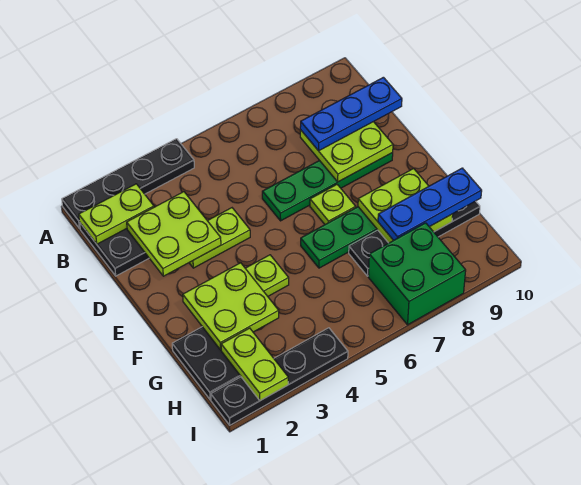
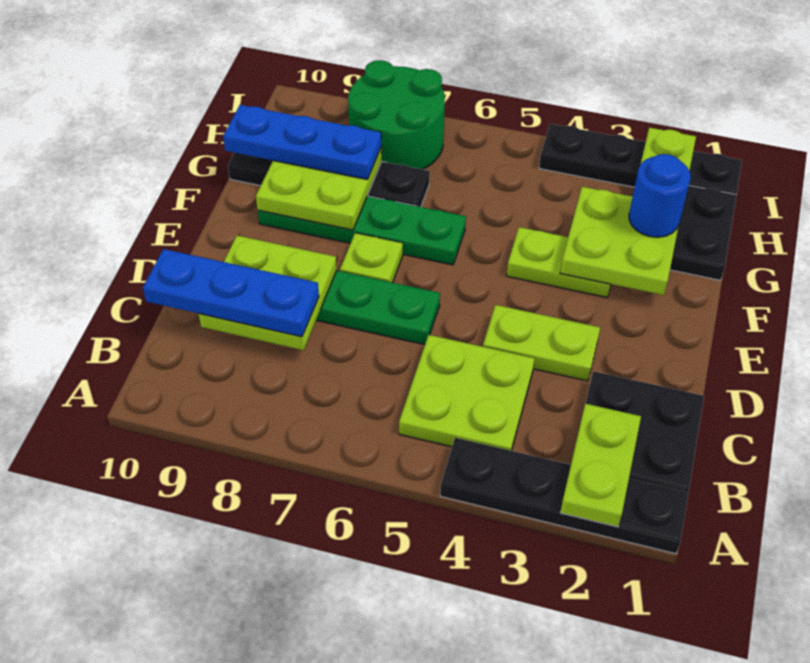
lime plate B1:B2 level 2 -> lime plate A2:B2 level 2
lime plate C2:D3 level 2 -> lime plate B4:C5 level 1
none -> blue round brick G2 level 3
green brick H7:I8 level 1 -> green round brick H7:I8 level 1

